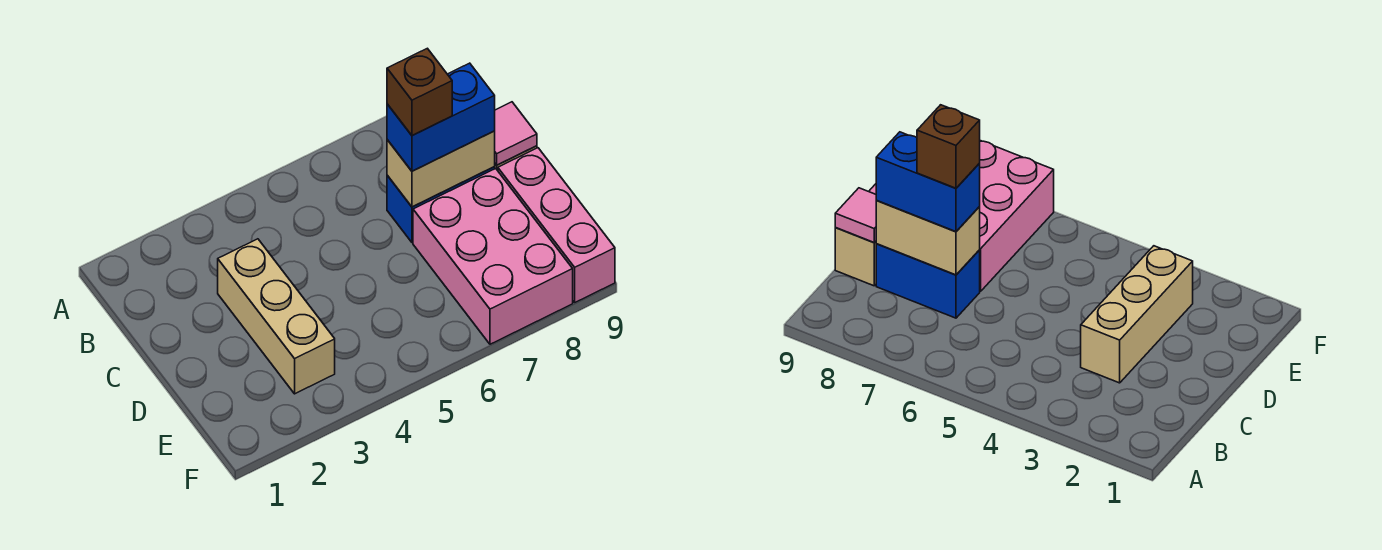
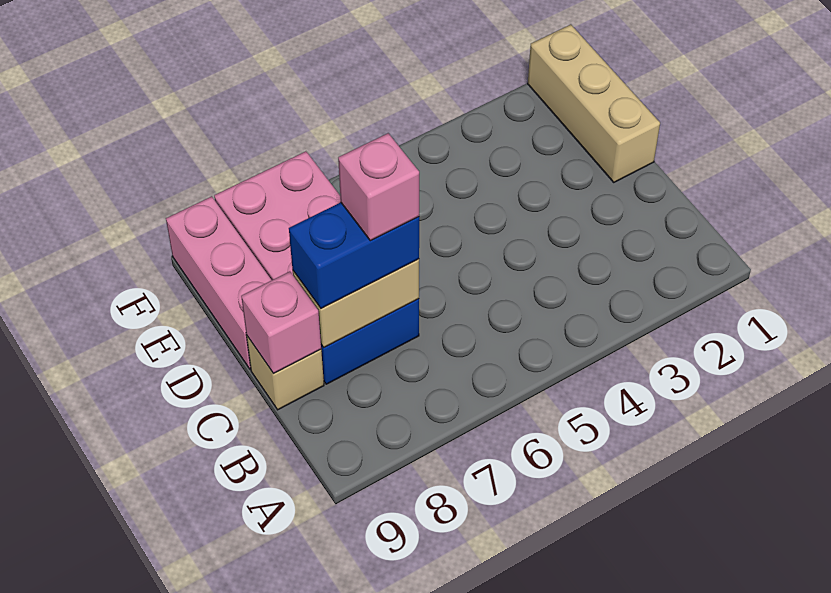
tan brick C3:E3 level 1 -> tan brick D1:F1 level 1
brown brick C7 level 4 -> pink brick C7 level 4
pink tile C9 level 2 -> pink brick C9 level 2

